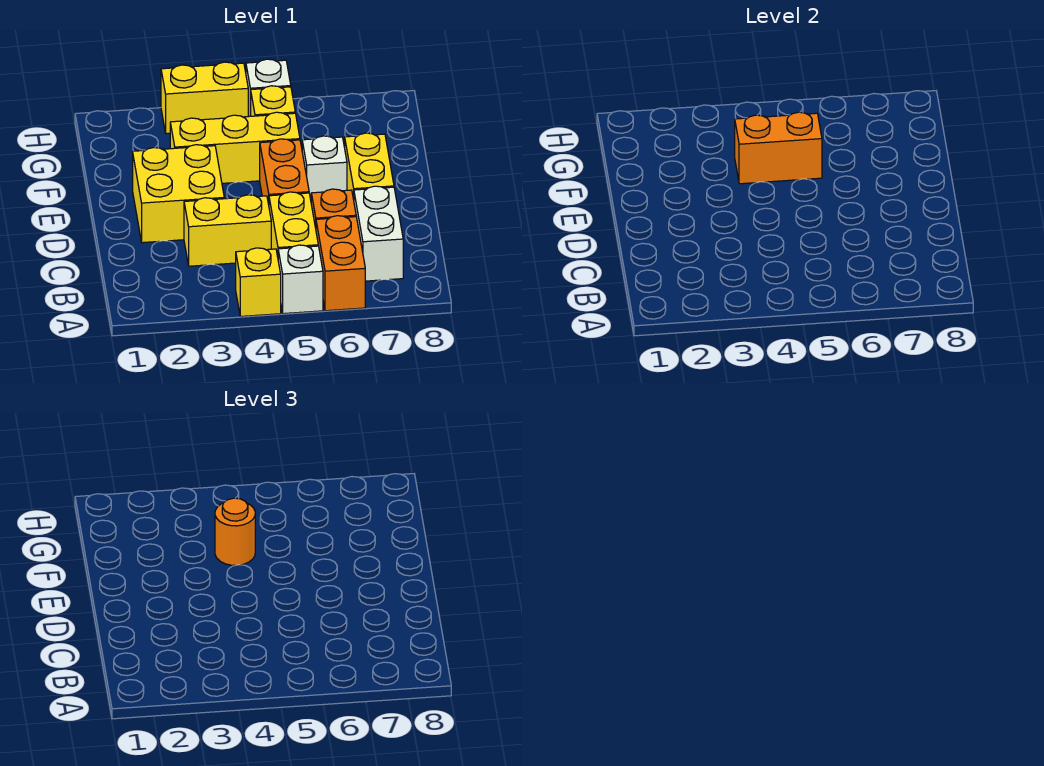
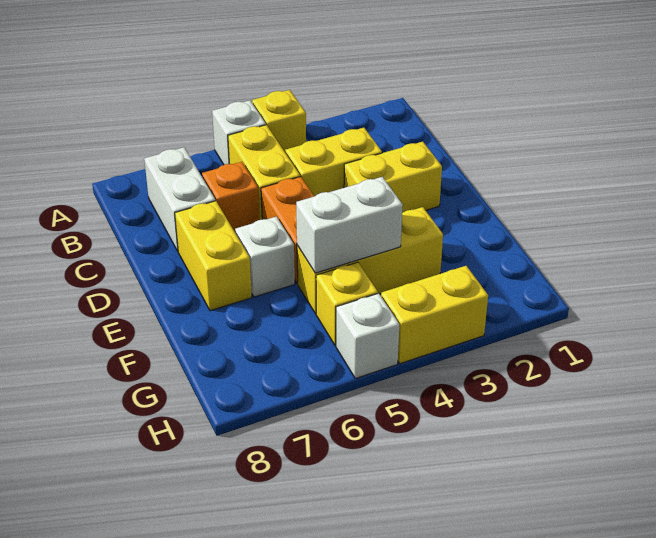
orange brick A6:B6 level 1 -> none
yellow brick D2:E3 level 1 -> yellow brick D2:D3 level 1
orange brick F4:F5 level 2 -> white brick F4:F5 level 2
orange round brick F4 level 3 -> none

